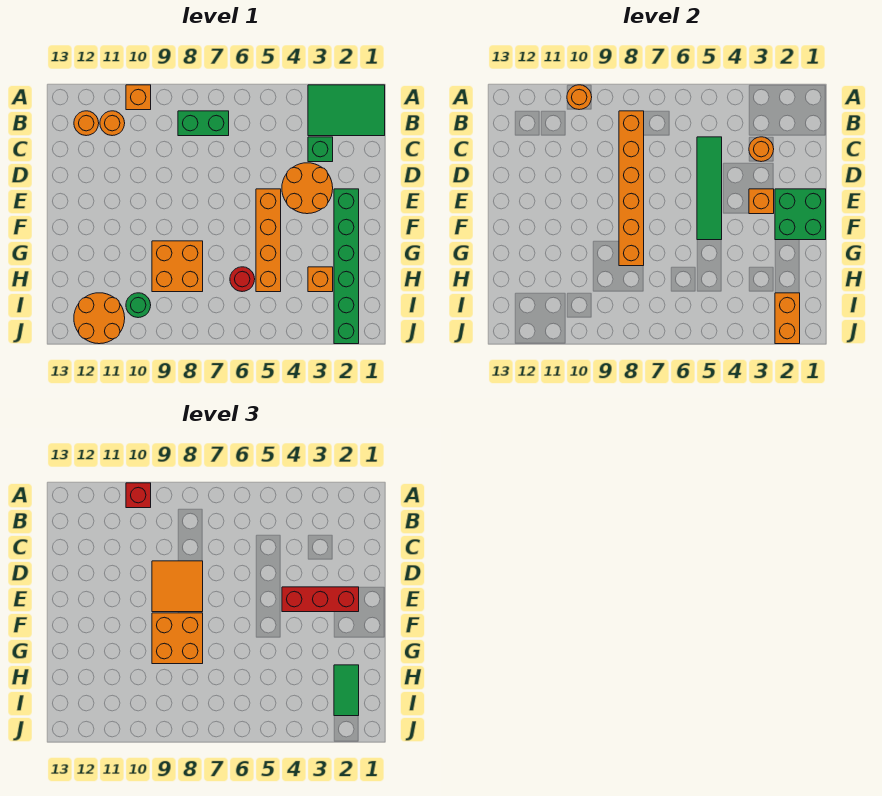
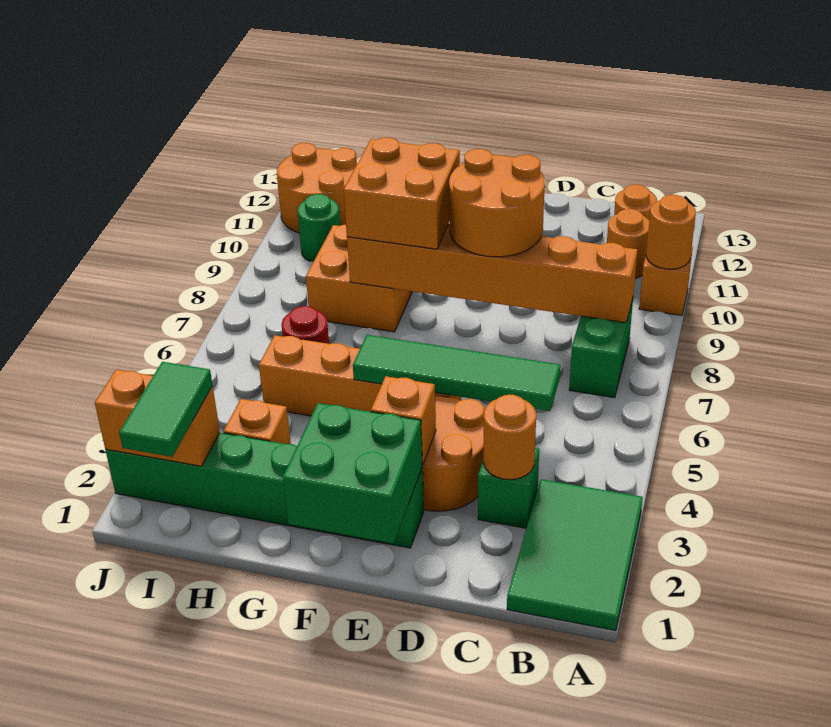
red brick A10 level 3 -> none
orange tile D8:E9 level 3 -> orange round brick D8:E9 level 3
red brick E2:E4 level 3 -> none
green tile H2:I2 level 3 -> green tile I1:I2 level 3

